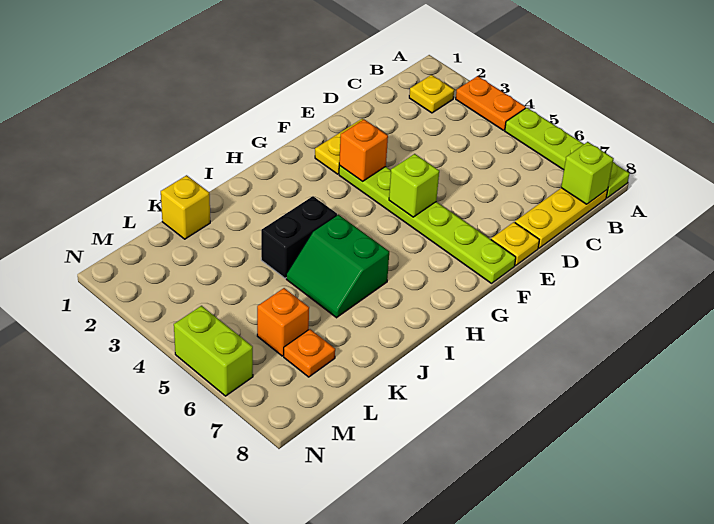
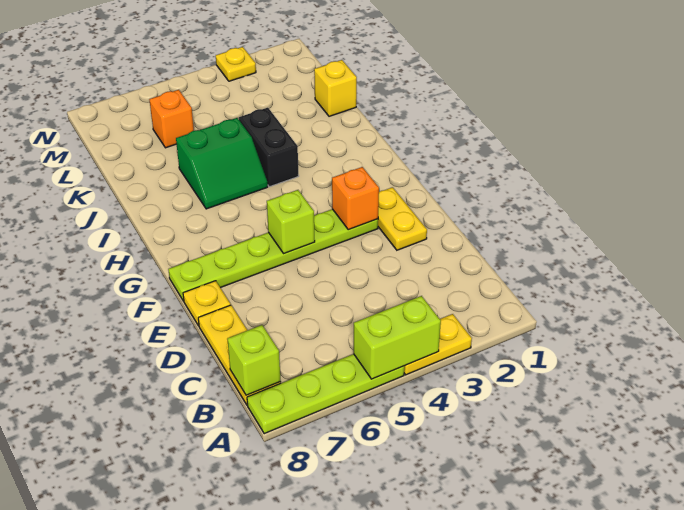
orange plate A3:A4 level 1 -> yellow plate A3:A4 level 1
yellow plate B2 level 1 -> yellow plate N3 level 1
green slope I5:J6 level 1 top I -> green slope I5:J6 level 1 top J
orange plate L7 level 1 -> none
lime brick N5:N6 level 1 -> lime brick A4:A5 level 2

